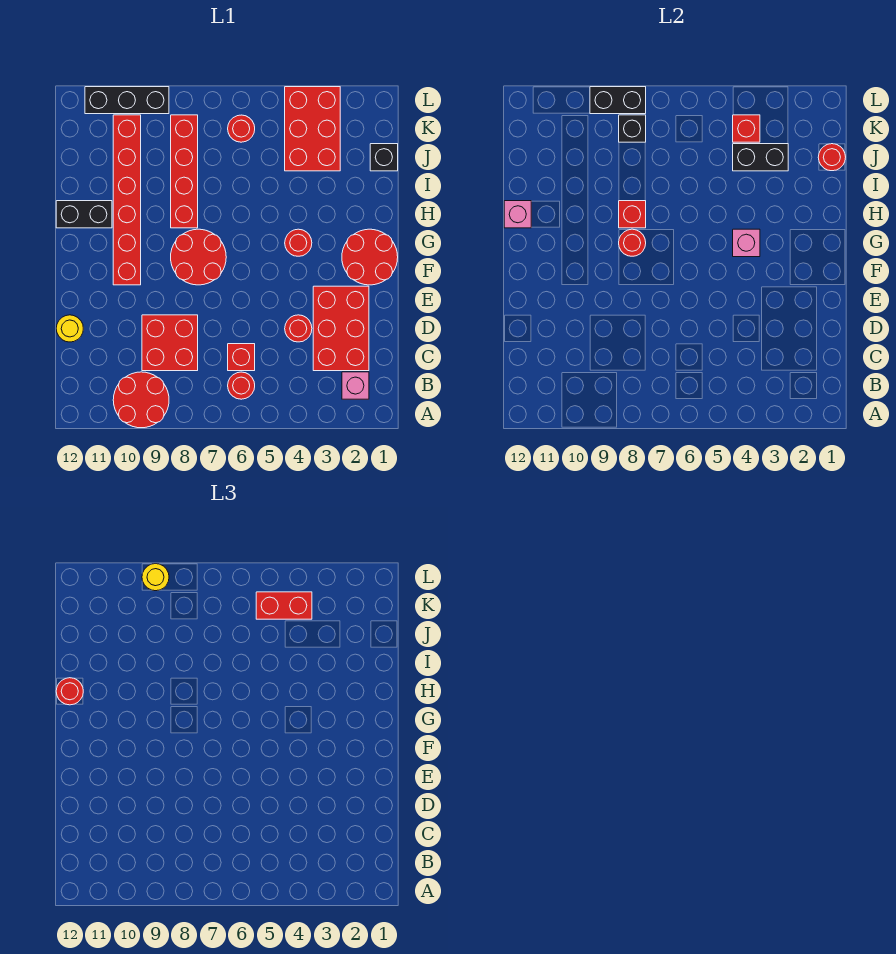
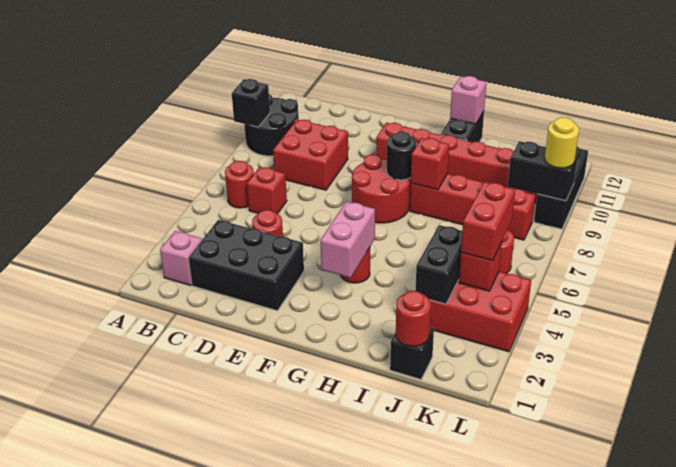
red round brick A9:B10 level 1 -> black round brick A9:B10 level 1
red brick C2:E3 level 1 -> black brick C2:E3 level 1
yellow round brick D12 level 1 -> none
red round brick F1:G2 level 1 -> none
pink brick G4 level 2 -> pink brick G3:G4 level 2
red round brick G8 level 2 -> black round brick G8 level 2
red round brick H12 level 3 -> none
black brick K8 level 2 -> black brick A9 level 2
black brick L8:L9 level 2 -> black brick K9:L9 level 2

